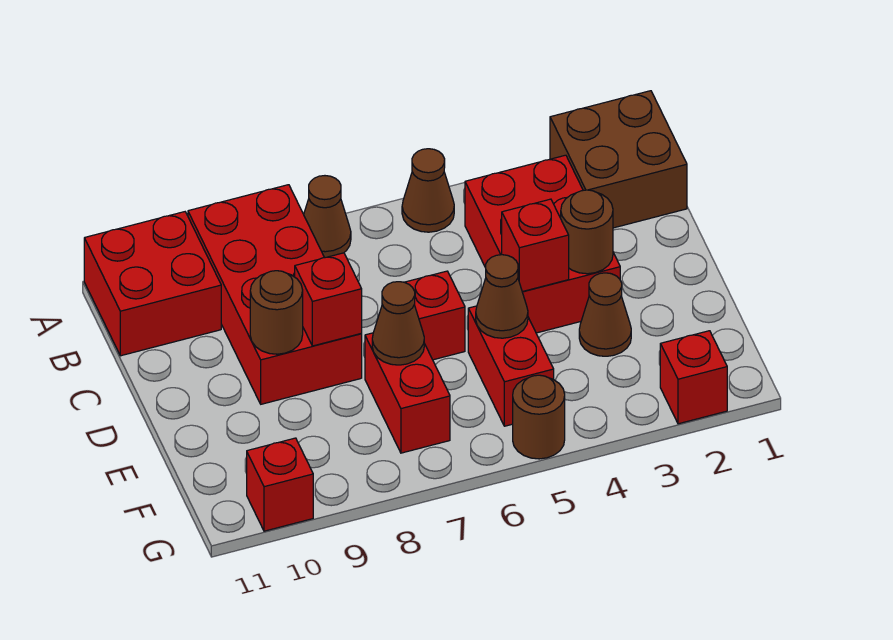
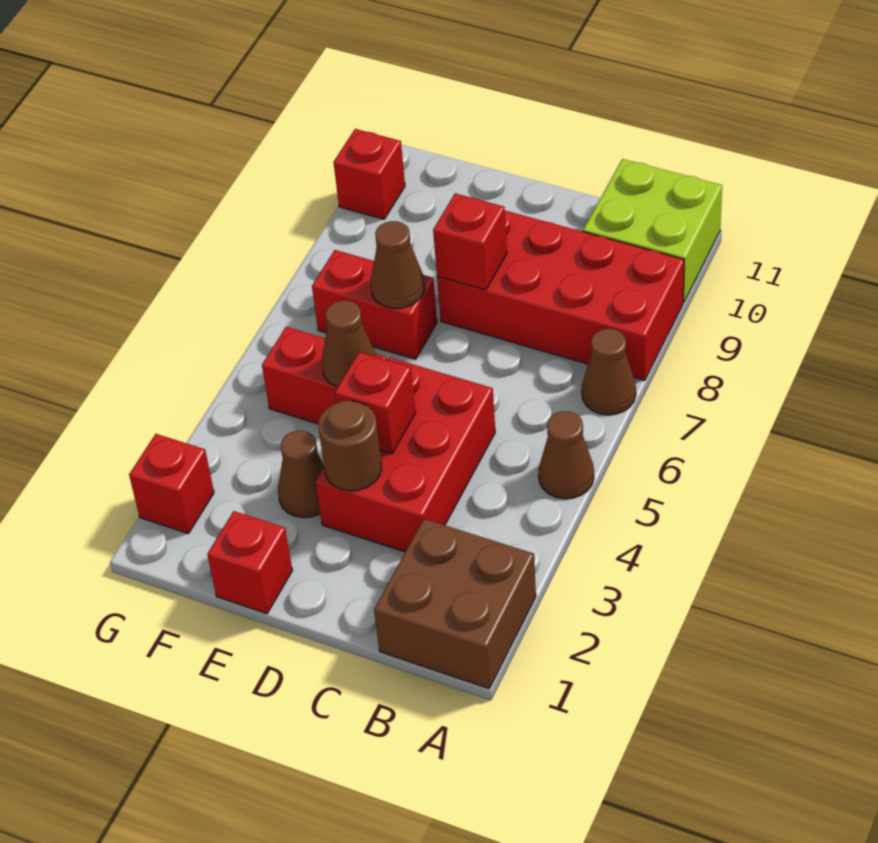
red brick A10:B11 level 1 -> lime brick A10:B11 level 1
red brick B3:D4 level 1 -> red brick C3:D5 level 1
red brick D6 level 1 -> red brick E1 level 1
brown round brick D9 level 2 -> none
brown round brick G5 level 1 -> none

